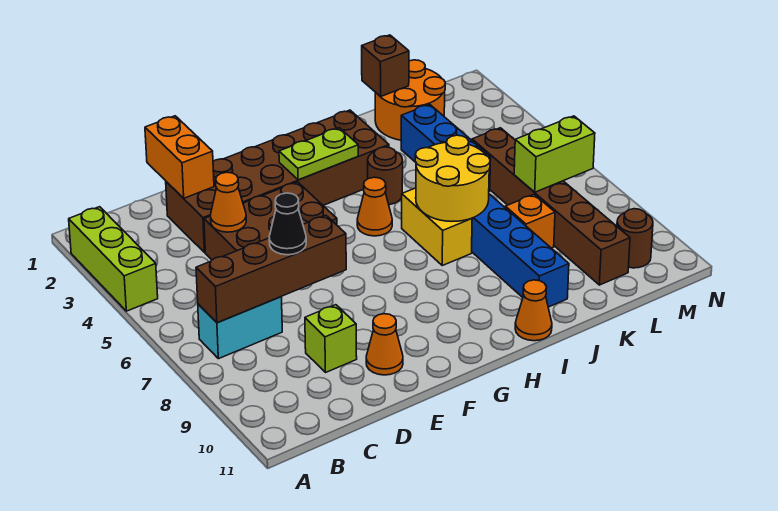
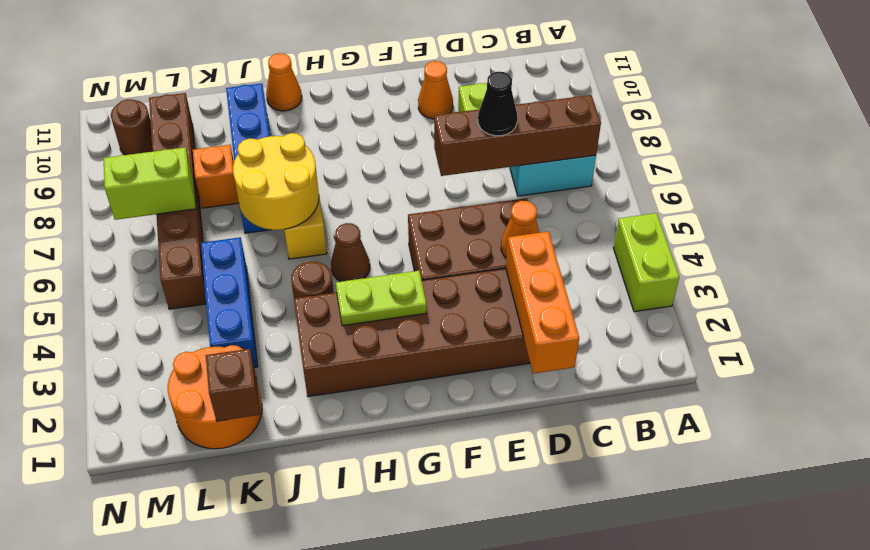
lime brick A2:A4 level 1 -> lime brick A3:A4 level 1
orange brick D1:D2 level 2 -> orange brick D1:D3 level 2
orange cone H5 level 1 -> brown cone H5 level 1

